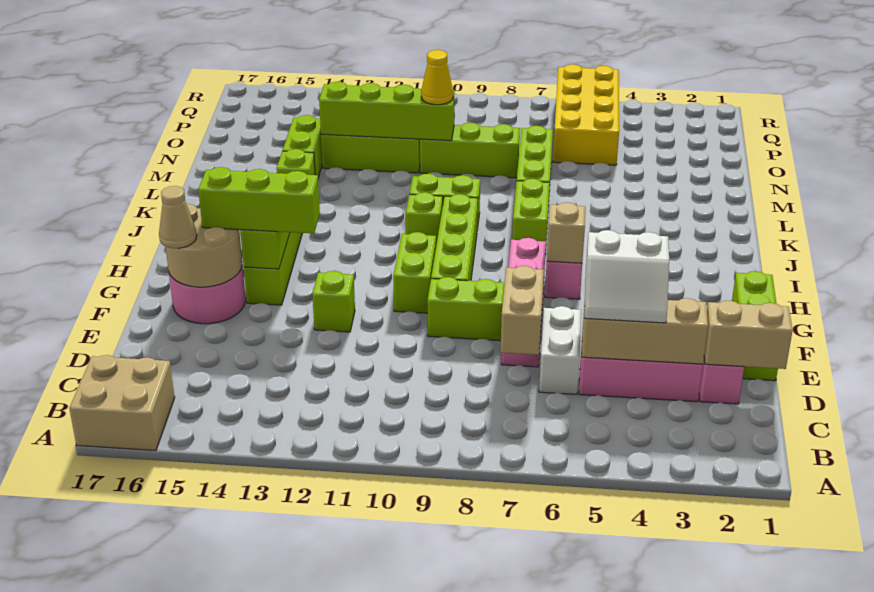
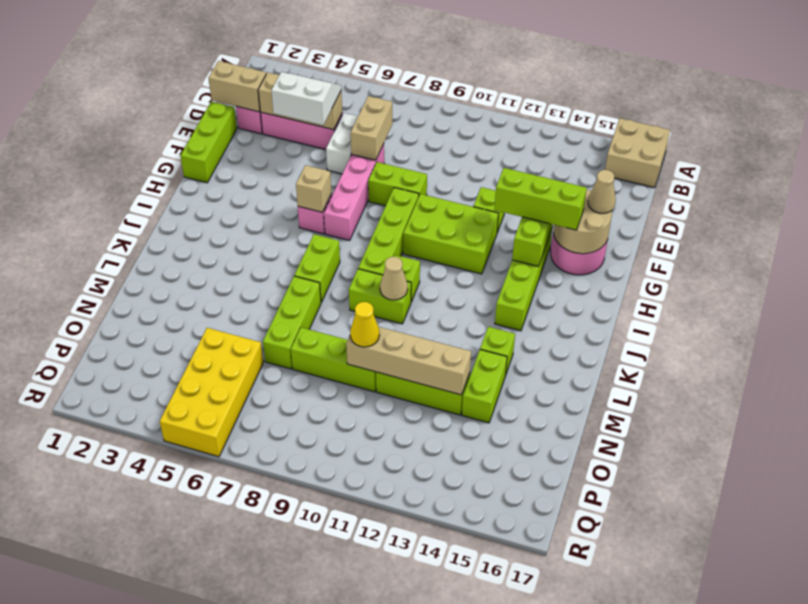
lime brick G10:H10 level 1 -> lime brick G10:H12 level 1
none -> tan cone K10 level 2
lime brick N10:N13 level 2 -> tan brick N10:N13 level 2

